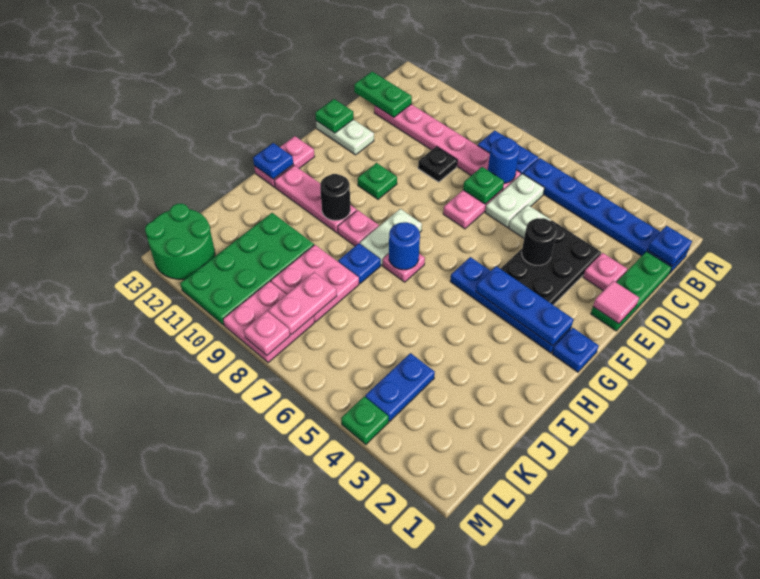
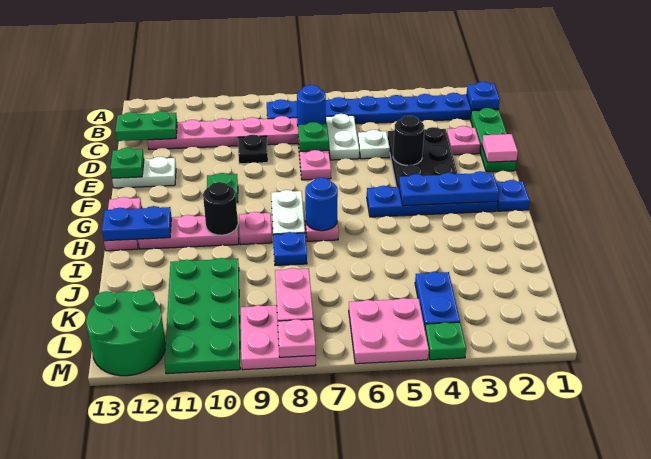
blue plate H13 level 2 -> blue plate H12:H13 level 2
pink plate J8:K9 level 1 -> pink plate L5:M6 level 1

